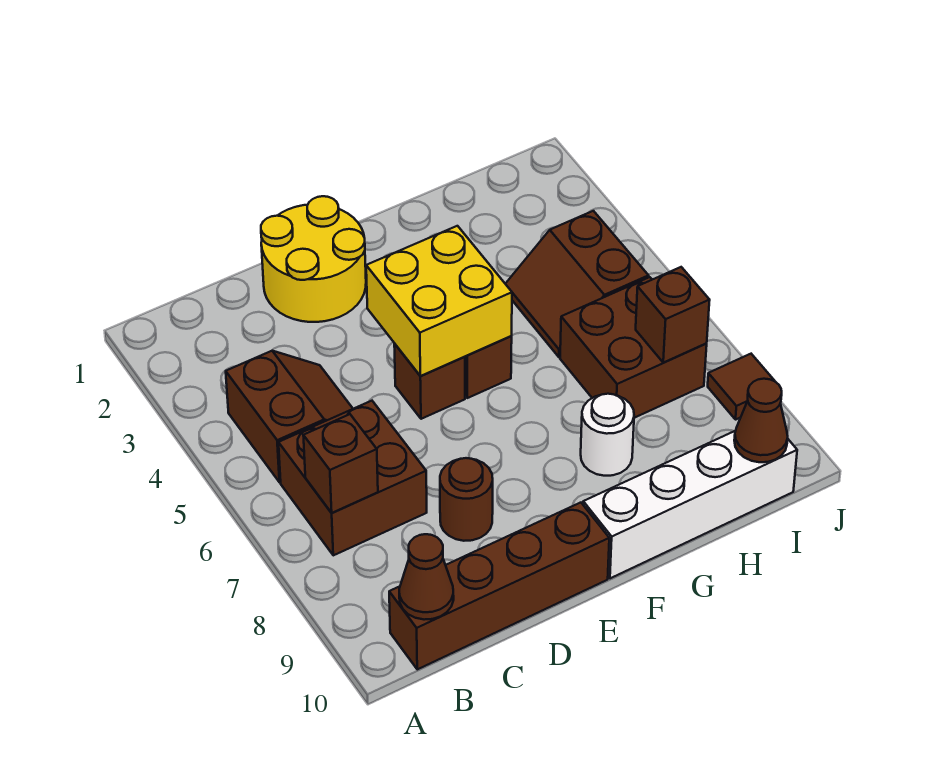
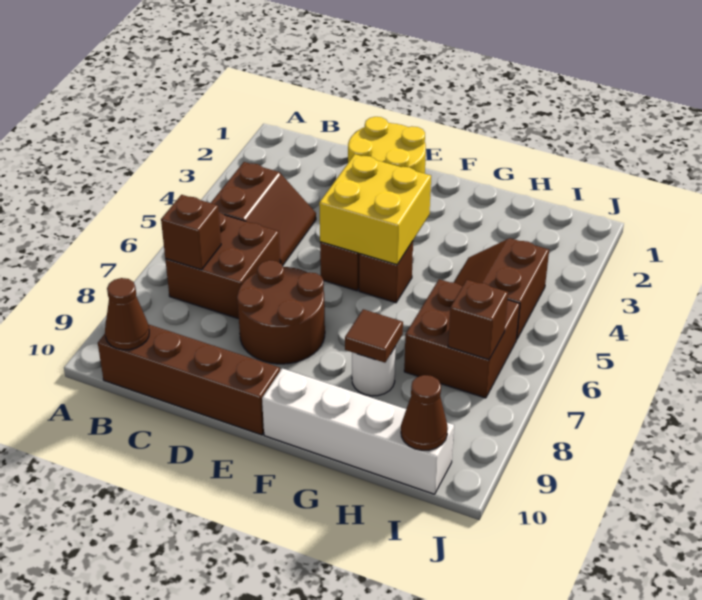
brown round brick D8 level 1 -> brown round brick D7:E8 level 1
brown tile J8 level 1 -> brown tile G8 level 2

